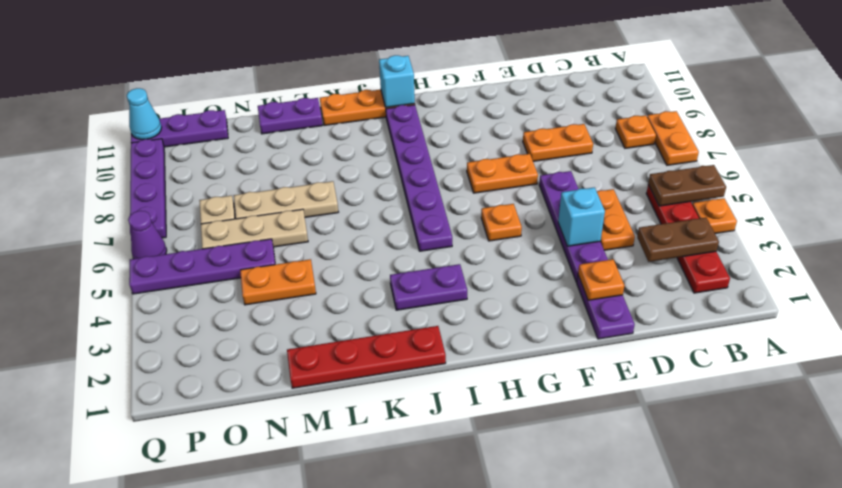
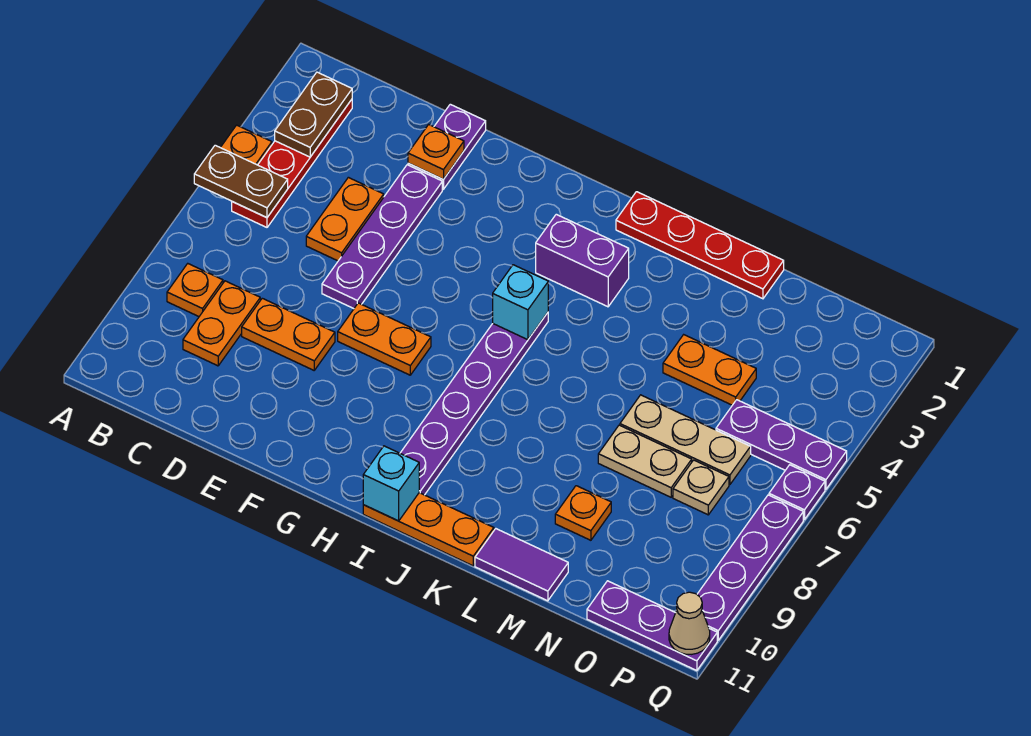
orange plate A7:A8 level 1 -> orange plate C8:C9 level 1
brown plate B3:C3 level 2 -> brown plate B2:B3 level 2
cyan brick E4 level 2 -> cyan brick I5 level 2
orange plate G5 level 1 -> orange plate M9 level 1
purple plate I3:J3 level 1 -> purple brick I3:J3 level 1
tan plate L7:N7 level 1 -> tan plate M7:N7 level 1
purple plate L11:M11 level 1 -> purple tile L11:M11 level 1
purple plate N5:Q5 level 1 -> purple plate O5:Q5 level 1
purple cone Q6 level 1 -> purple plate Q6 level 1
cyan cone Q11 level 2 -> tan cone Q11 level 2

